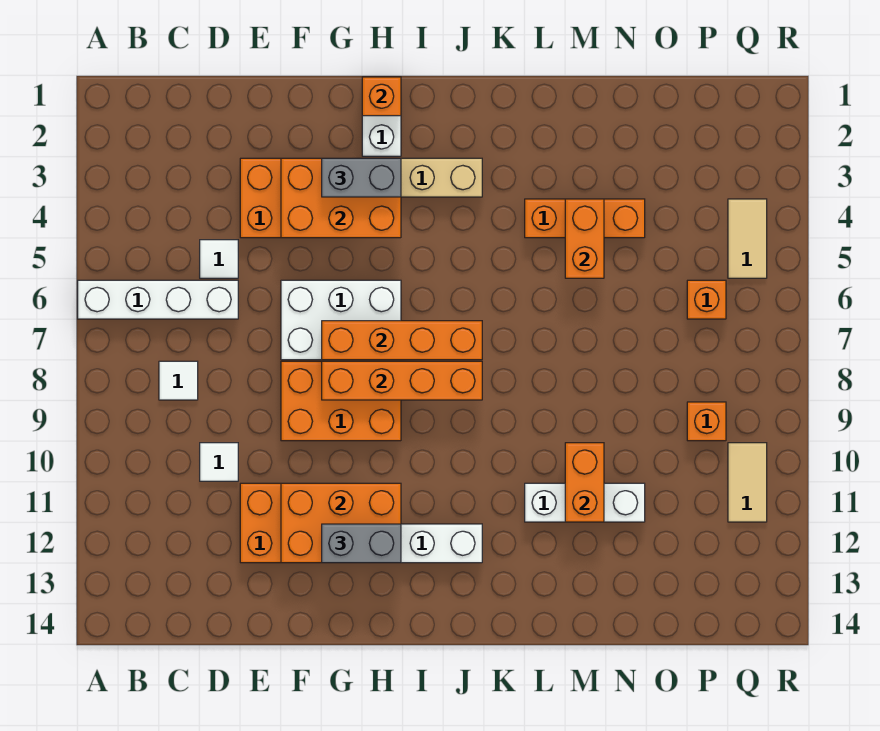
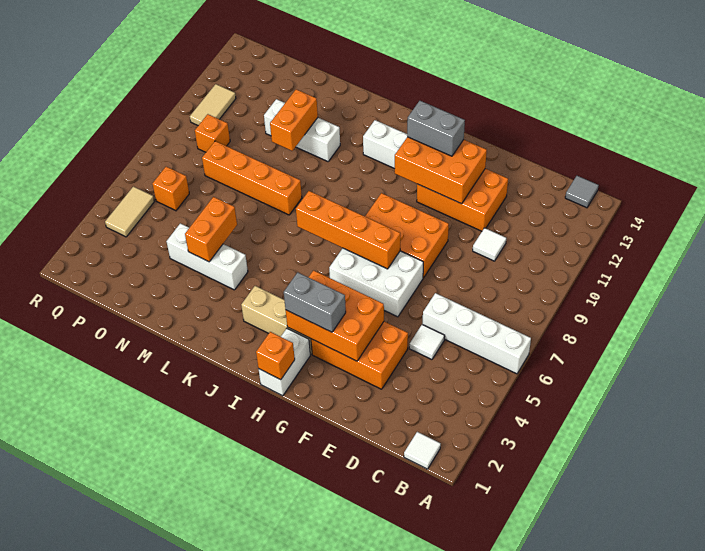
none -> grey tile B14 level 1
white tile C8 level 1 -> white tile B1 level 1
orange brick G8:J8 level 2 -> orange brick L8:O8 level 1
orange brick L4:N4 level 1 -> white brick L4:N4 level 1

